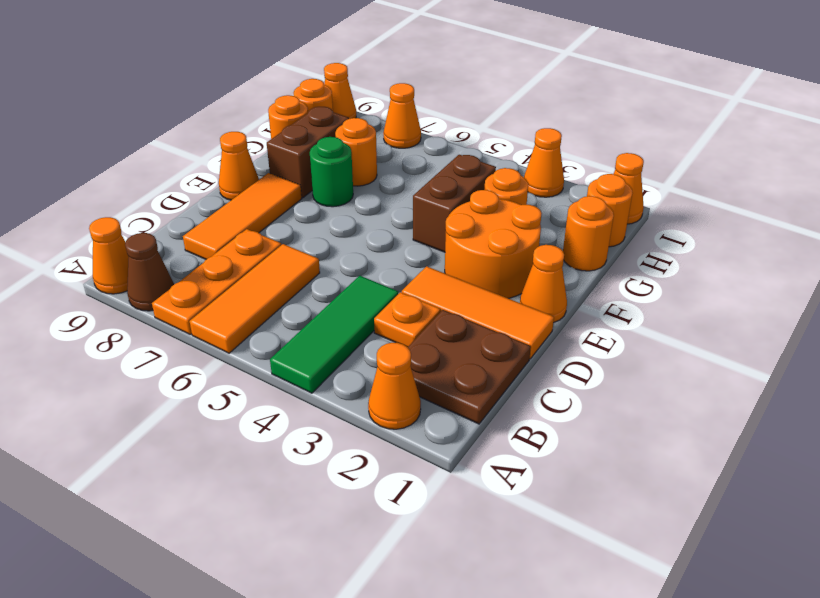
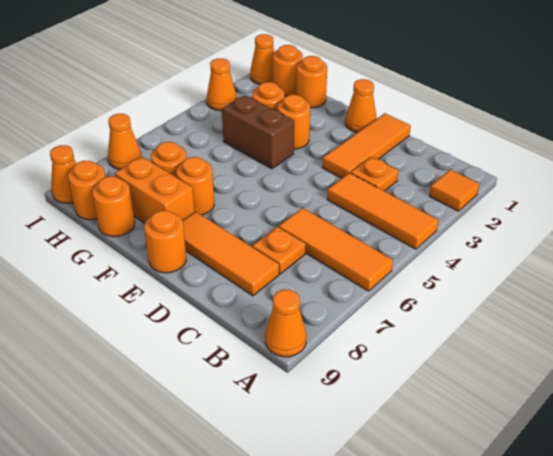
orange cone A2 level 1 -> orange tile A2 level 1
green tile A4:C4 level 1 -> orange tile A4:C4 level 1
orange plate A7:C7 level 1 -> orange plate C7 level 1
brown cone A8 level 1 -> none
brown plate B1:C2 level 1 -> none
orange round brick E2:F3 level 1 -> orange round brick F3 level 1
orange cone E9 level 1 -> orange round brick E9 level 1
green round brick F7 level 1 -> orange round brick F7 level 1
brown brick F8:G8 level 1 -> orange brick F8:G8 level 1

